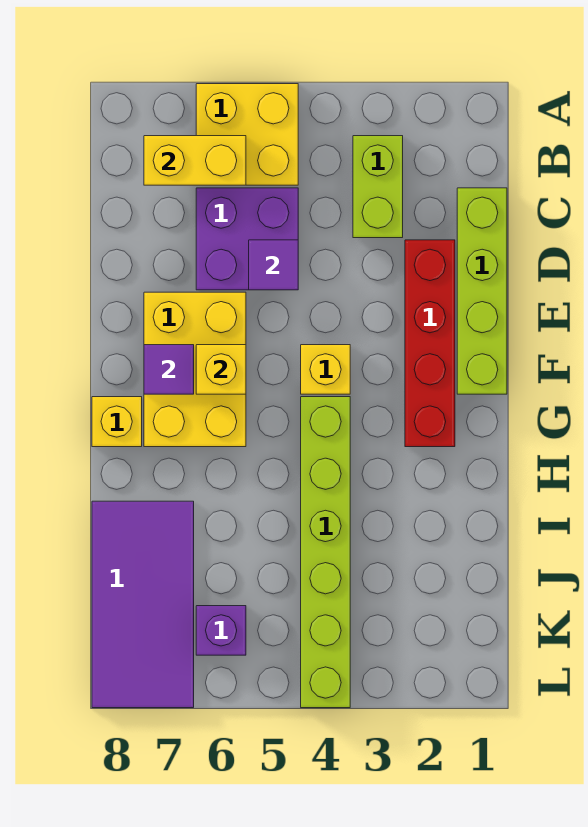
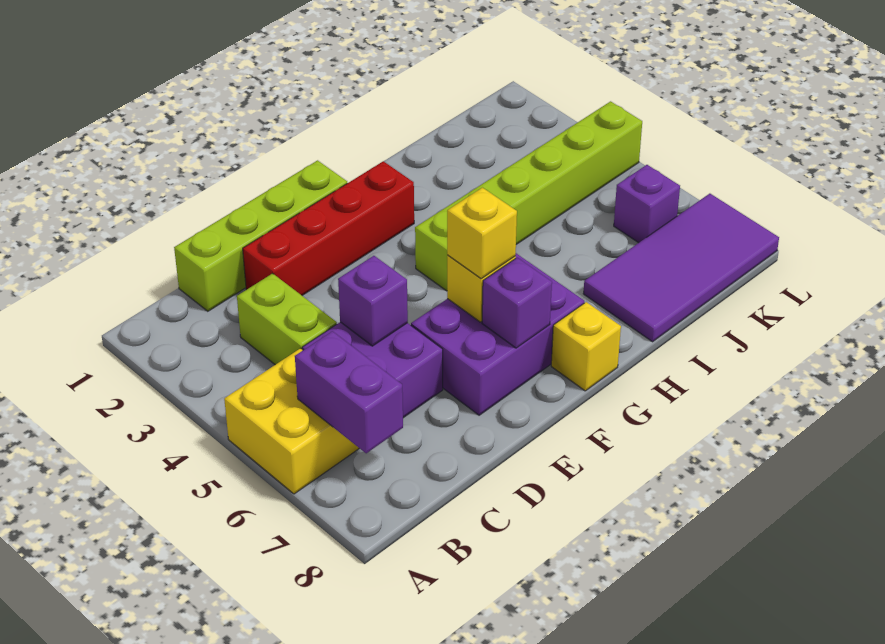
lime brick B3:C3 level 1 -> lime brick C3:C4 level 1
yellow brick B6:B7 level 2 -> purple brick B6:B7 level 2
purple tile D5 level 2 -> purple brick D5 level 2
yellow brick E6:G7 level 1 -> purple brick E6:G7 level 1
yellow brick F4 level 1 -> yellow brick F6 level 3
purple tile F7 level 2 -> purple brick F7 level 2

